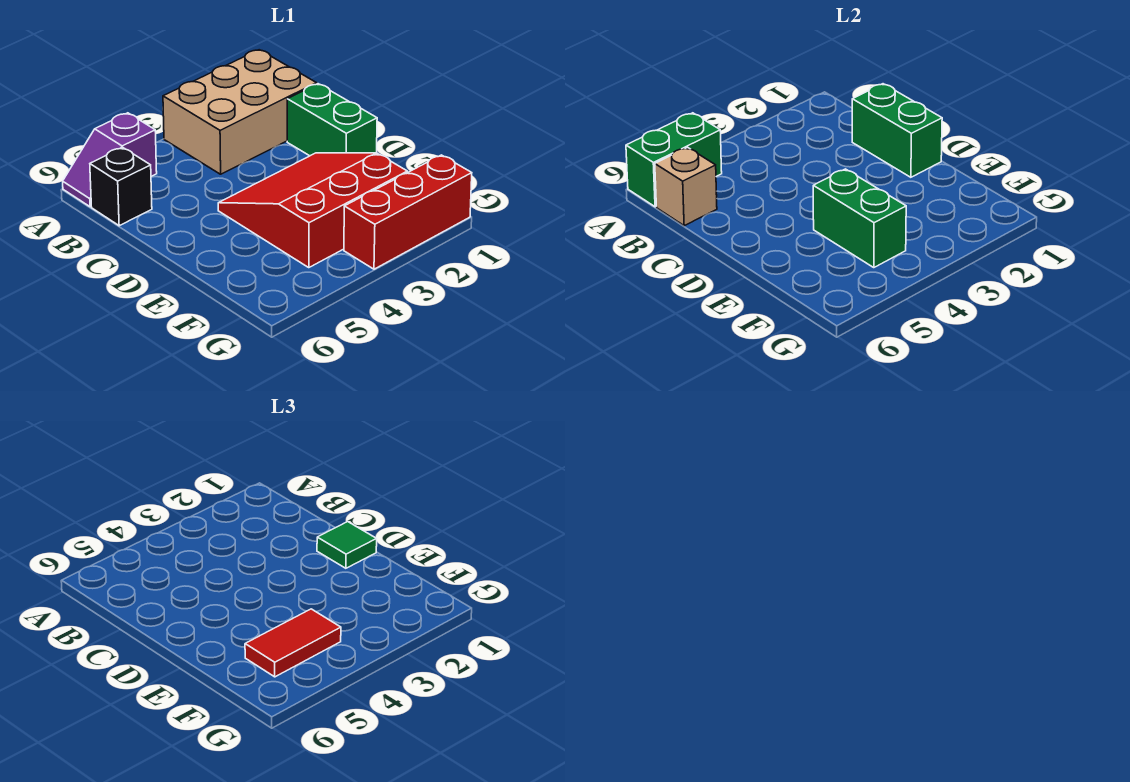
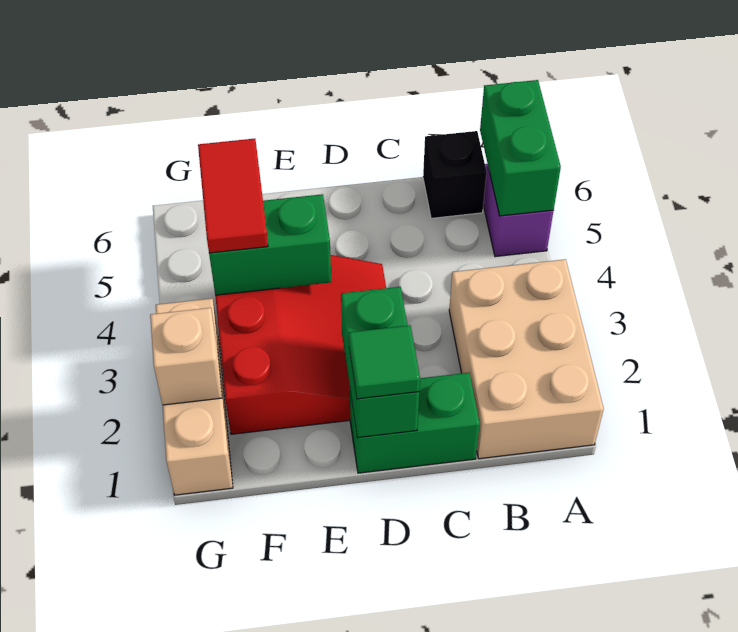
tan brick B6 level 2 -> tan brick G2 level 2
green brick C1:D1 level 2 -> green brick D1:D2 level 2
red brick G1:G3 level 1 -> tan brick G1:G3 level 1

